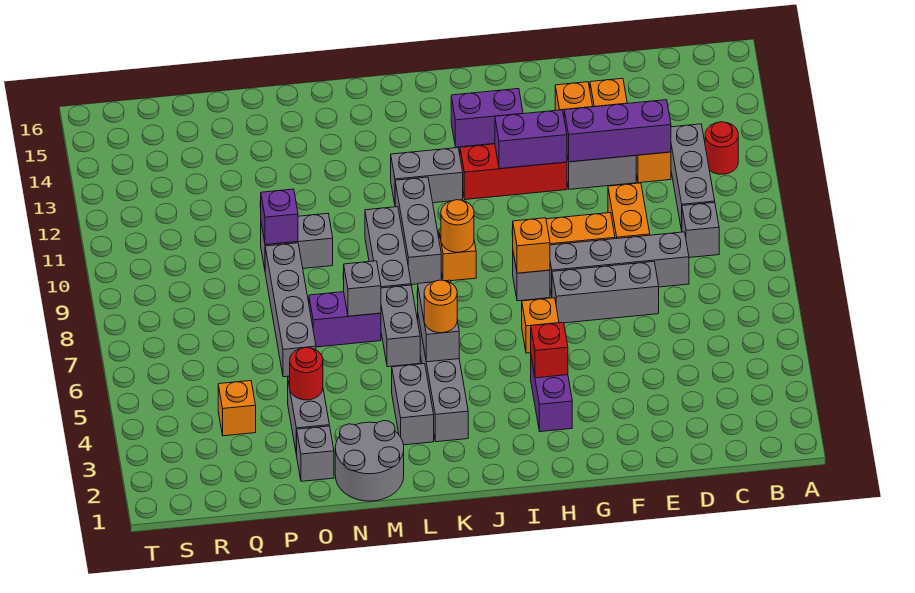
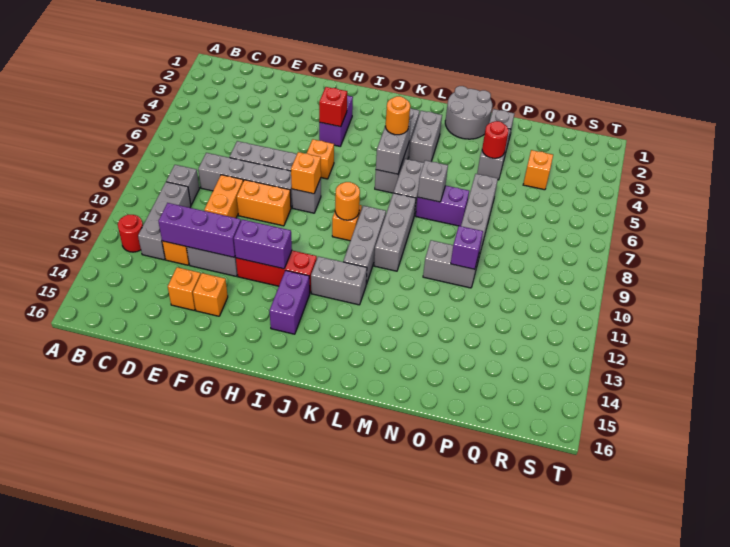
purple brick H14:I14 level 1 -> purple brick I13:I14 level 1

